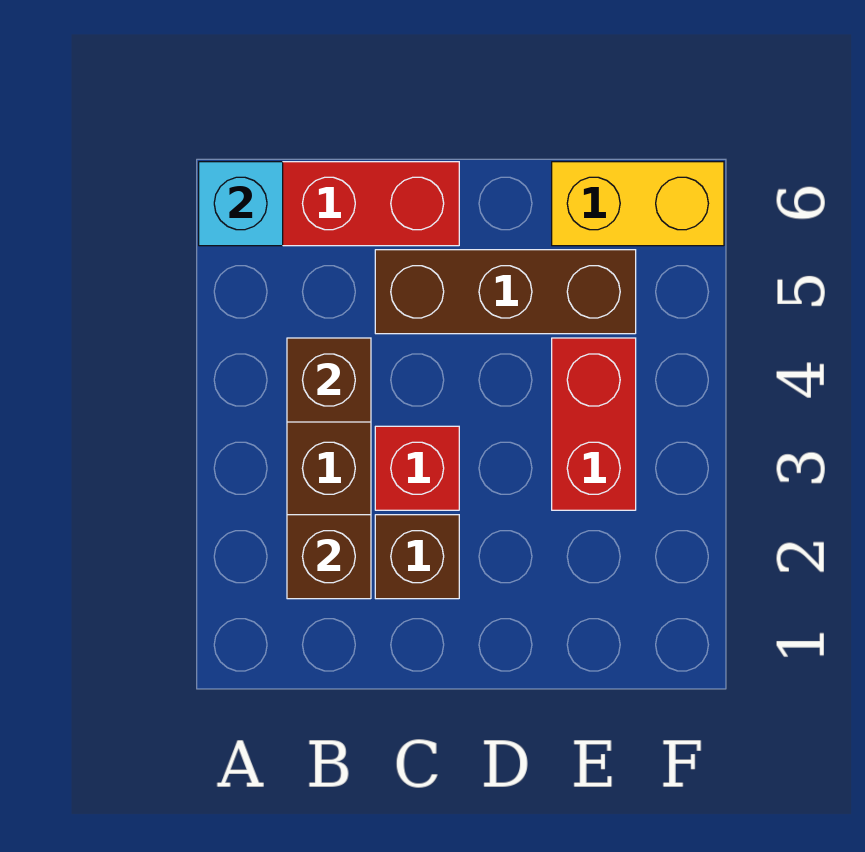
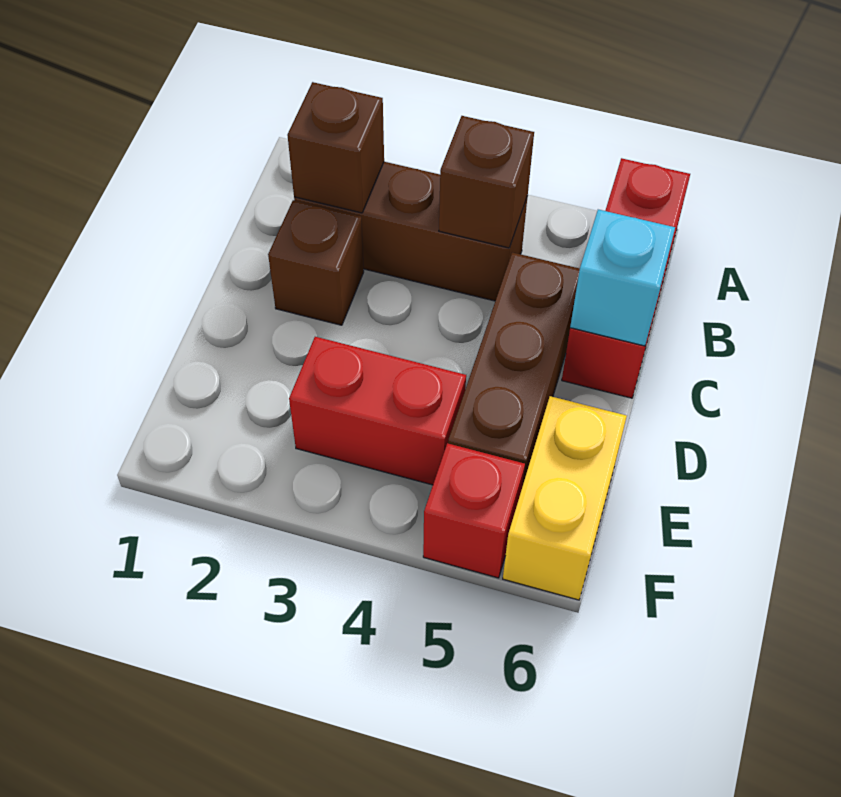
cyan brick A6 level 2 -> cyan brick C6 level 2
red brick C3 level 1 -> red brick F5 level 1

